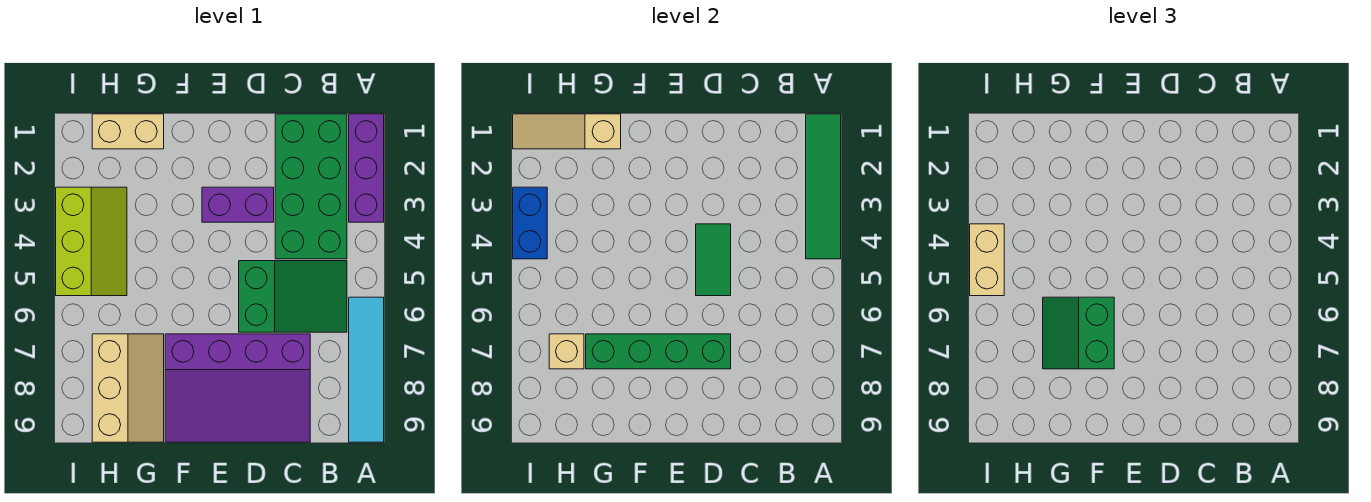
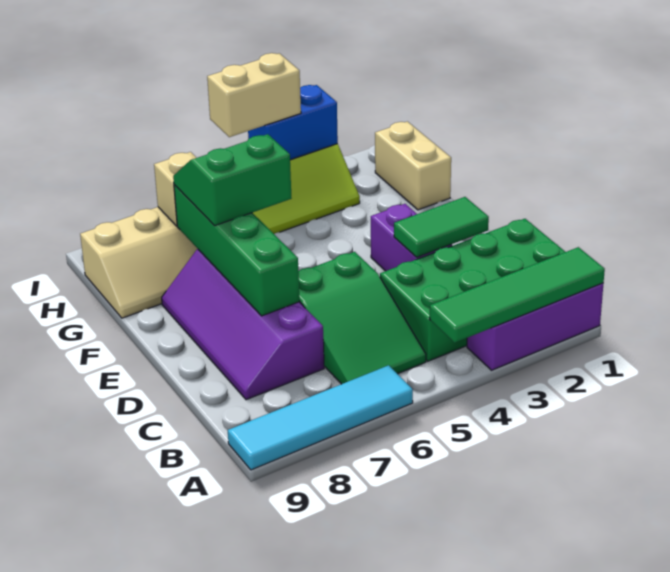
purple slope C7:F9 level 1 top 7 -> purple slope C7:F8 level 1 top 7
green tile D4:D5 level 2 -> green tile D2:D3 level 2
tan slope G1:I1 level 2 top G -> none

